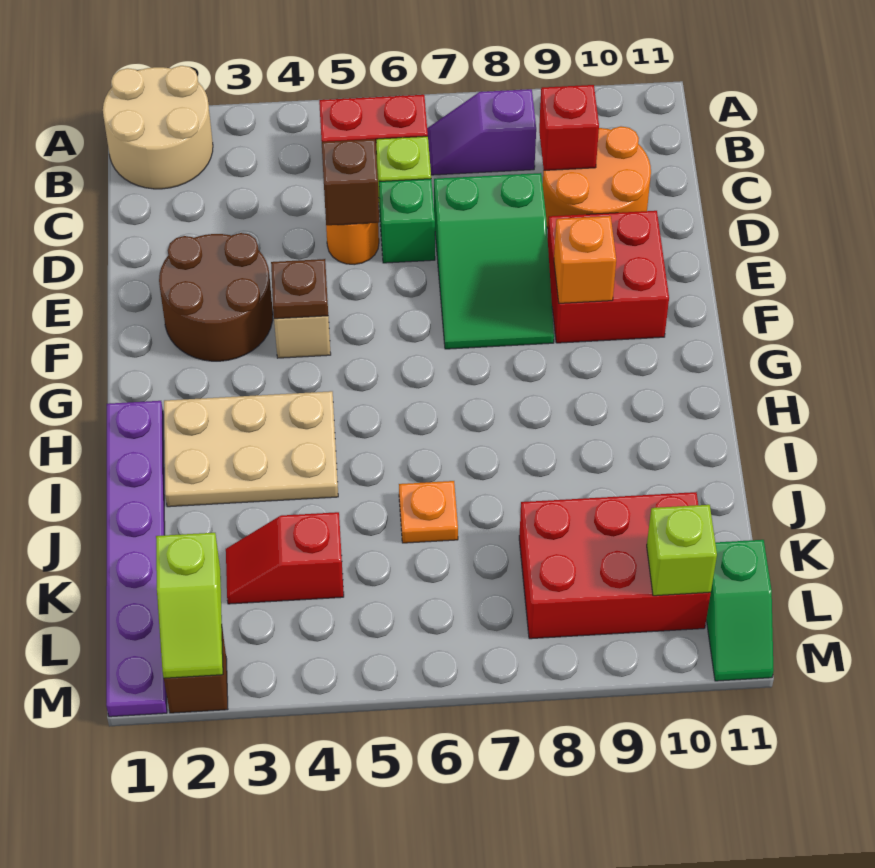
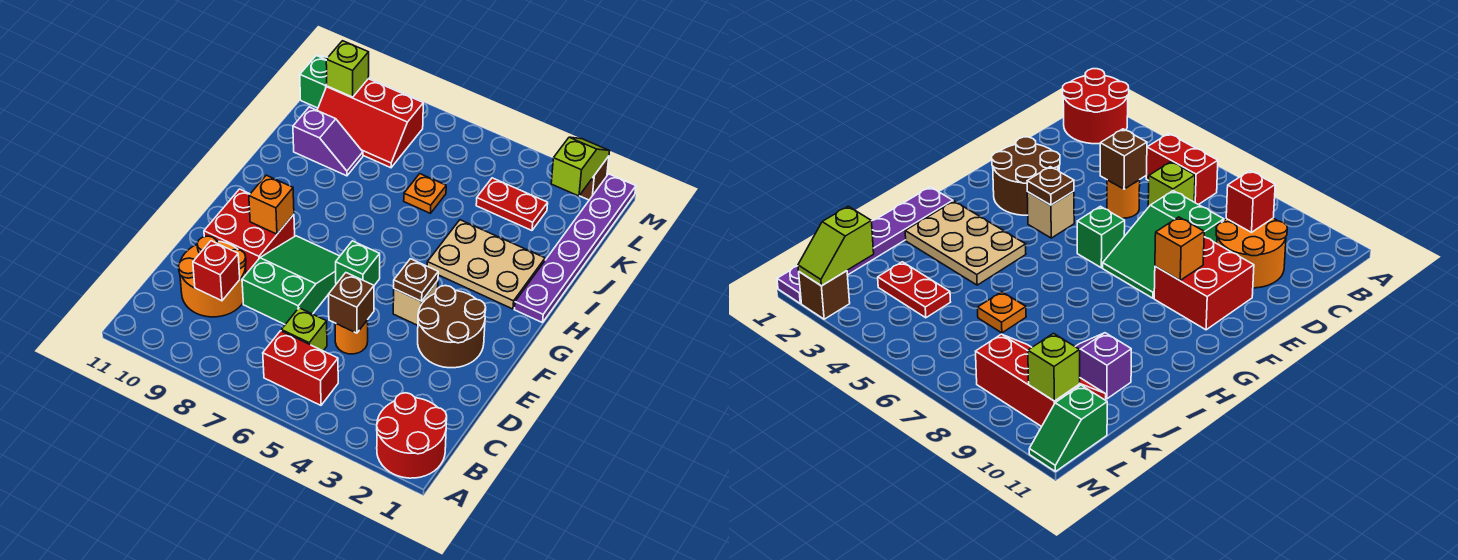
tan round brick A1:B2 level 1 -> red round brick A1:B2 level 1
purple slope B7:B8 level 1 top 8 -> purple slope J9:J10 level 1 top 10
green brick D6 level 1 -> green brick F6 level 1
red slope K3:K4 level 1 top 4 -> red plate K3:K4 level 1
red brick K8:L10 level 1 -> red slope K8:L10 level 1 top L

